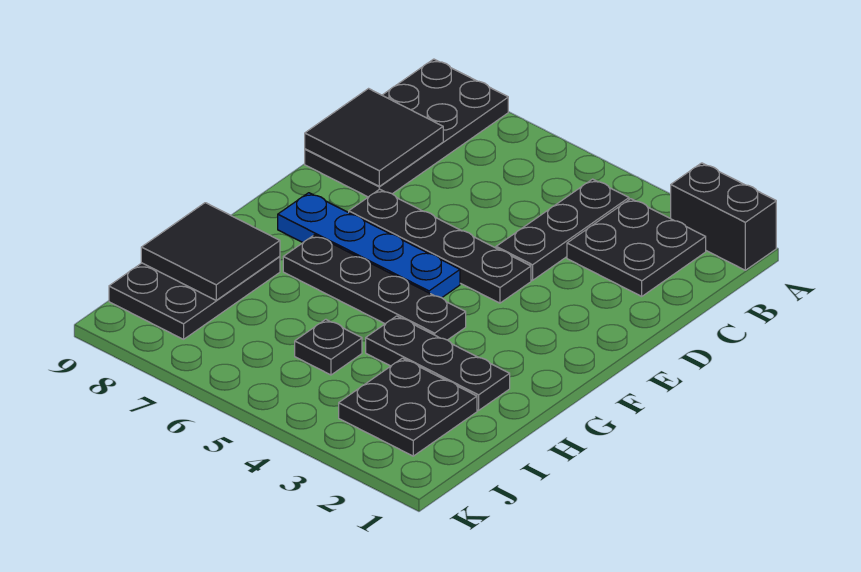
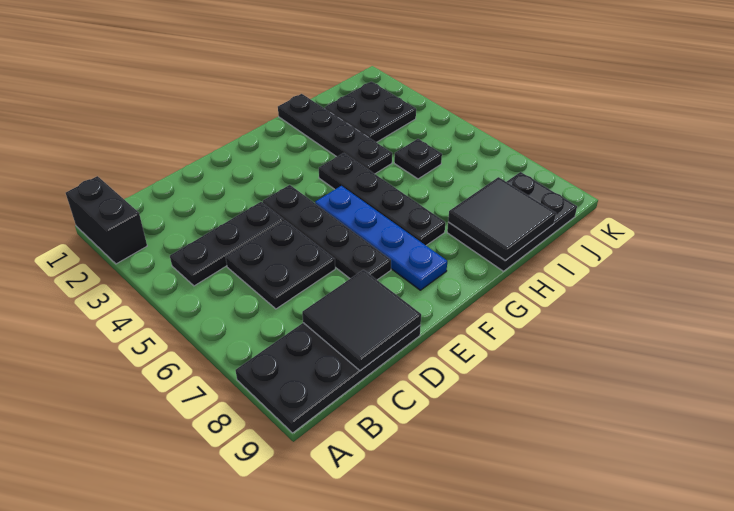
black plate B2:C3 level 1 -> black plate C5:D6 level 1
black plate H2:H4 level 1 -> black plate H1:H4 level 1

